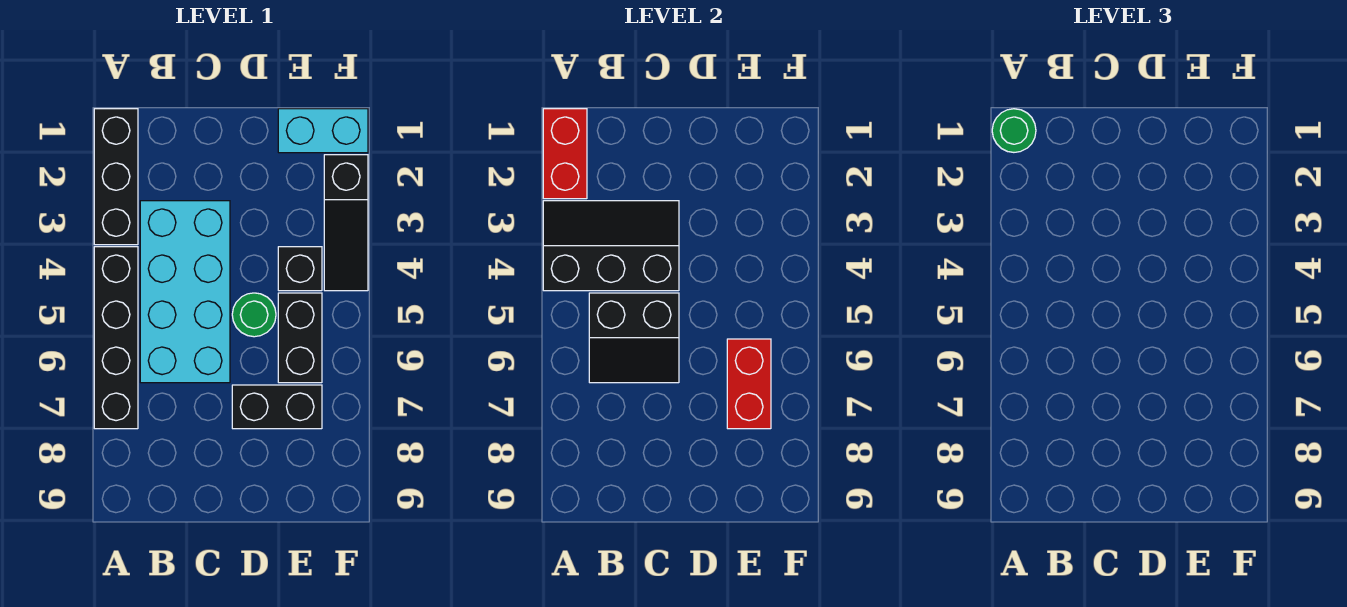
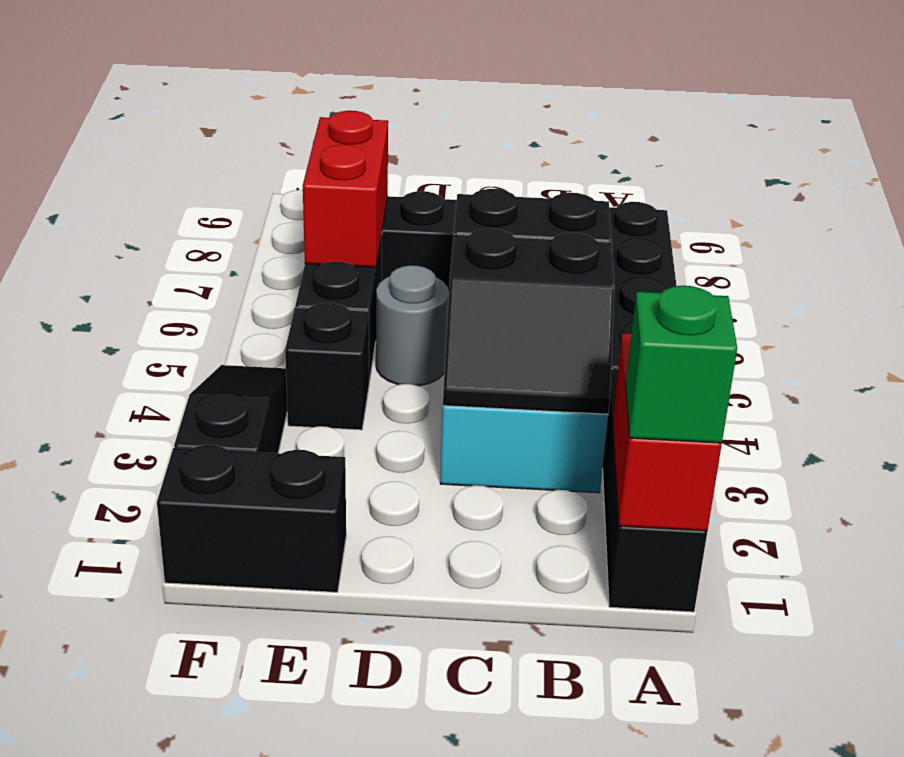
green round brick A1 level 3 -> green brick A1 level 3
black slope A3:C4 level 2 top 4 -> black slope B3:C4 level 2 top 4
green round brick D5 level 1 -> grey round brick D5 level 1
cyan brick E1:F1 level 1 -> black brick E1:F1 level 1

